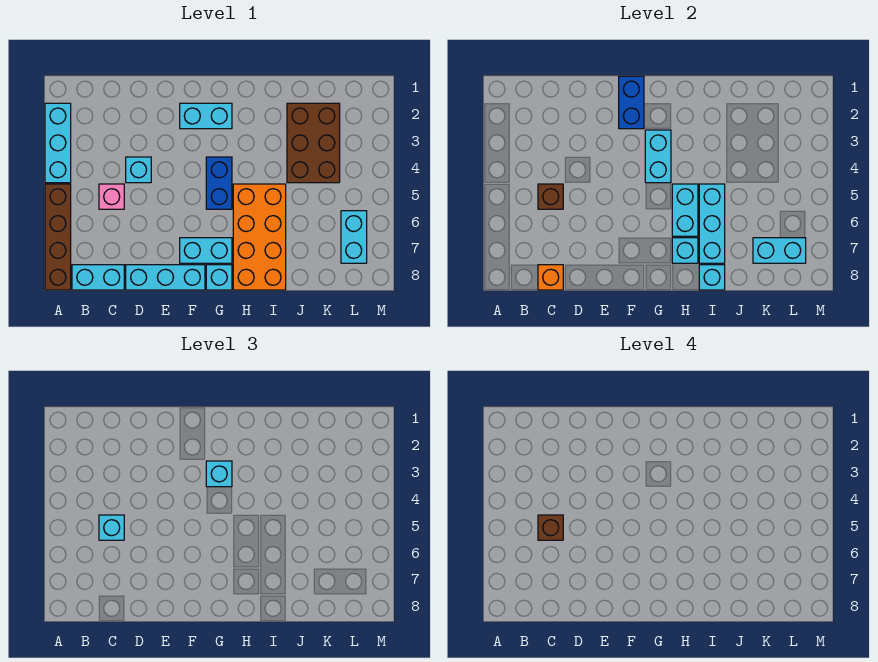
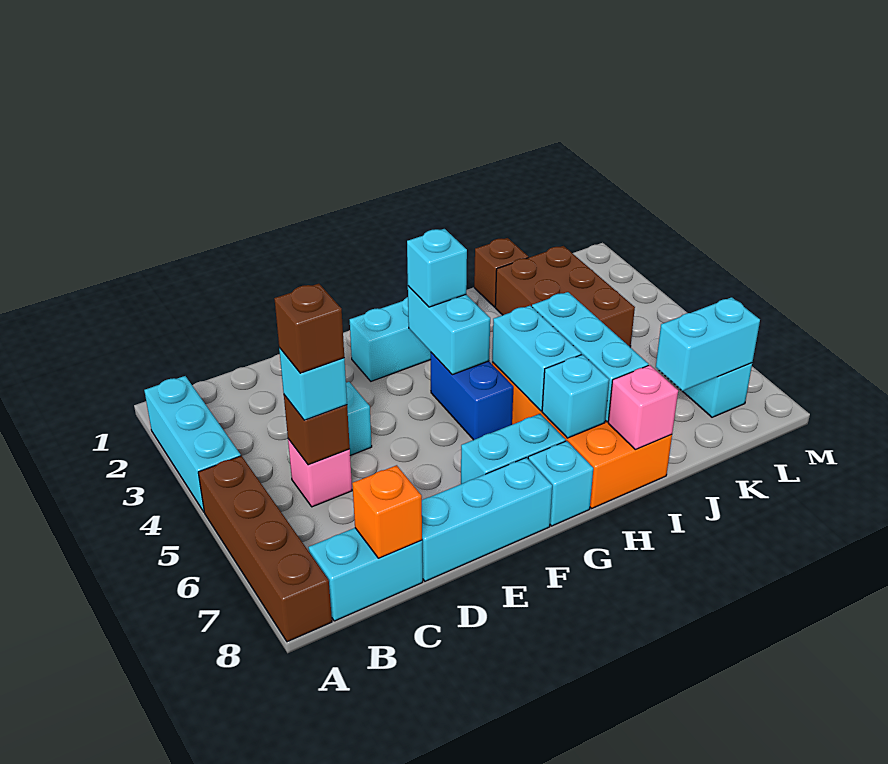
blue brick F1:F2 level 2 -> none
cyan brick I8 level 2 -> pink brick I8 level 2
none -> brown brick J1 level 1

